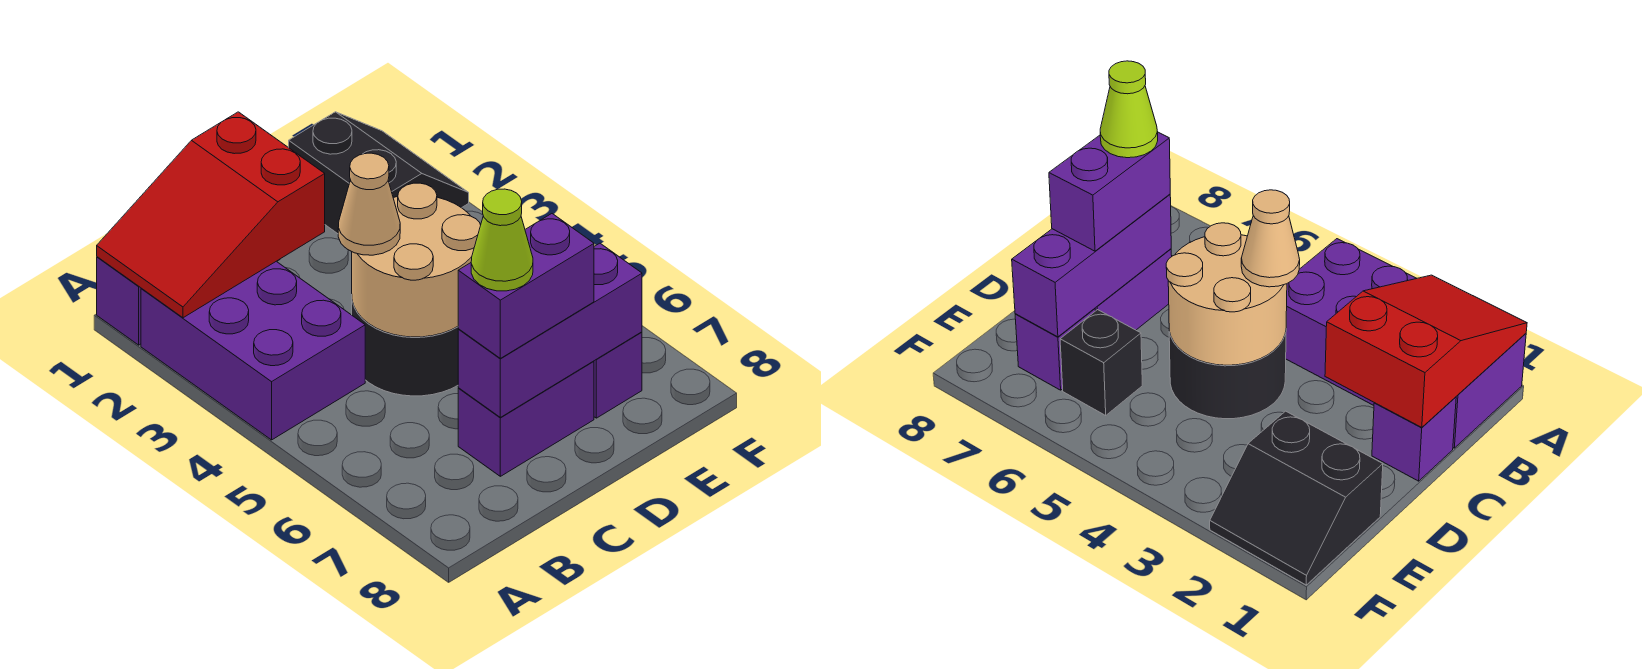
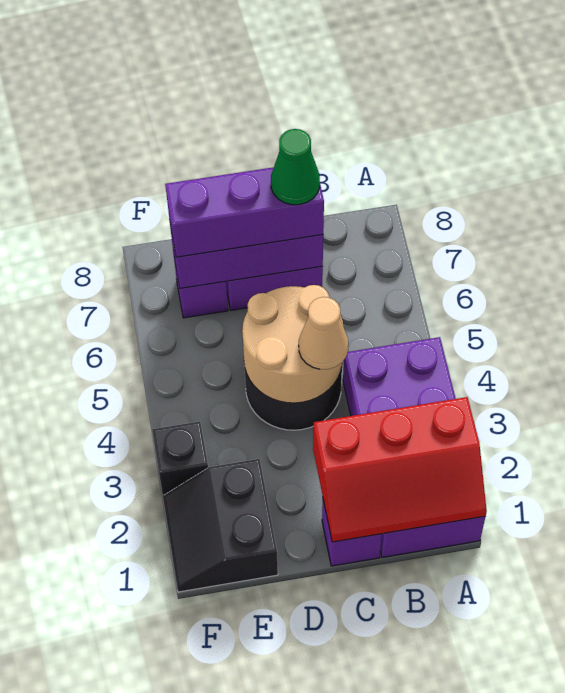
red slope A1:C2 level 2 top C -> red slope A1:C2 level 2 top 2
purple brick C7:D7 level 3 -> purple brick C7:E7 level 3
lime cone C7 level 4 -> green cone C7 level 4
black brick E6 level 1 -> black brick F3 level 1

